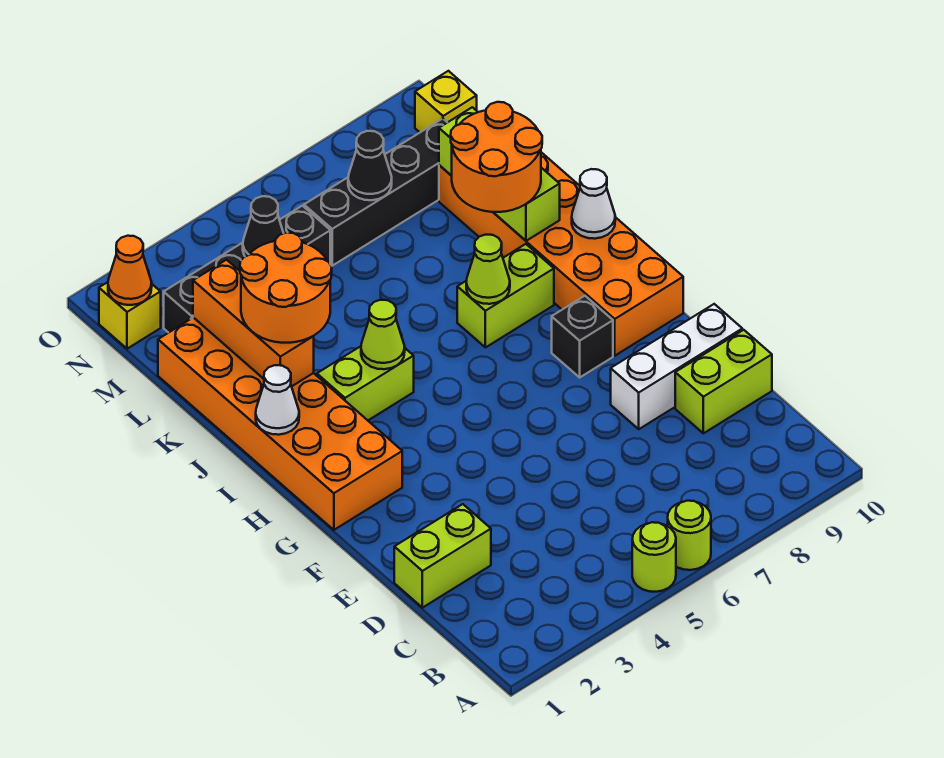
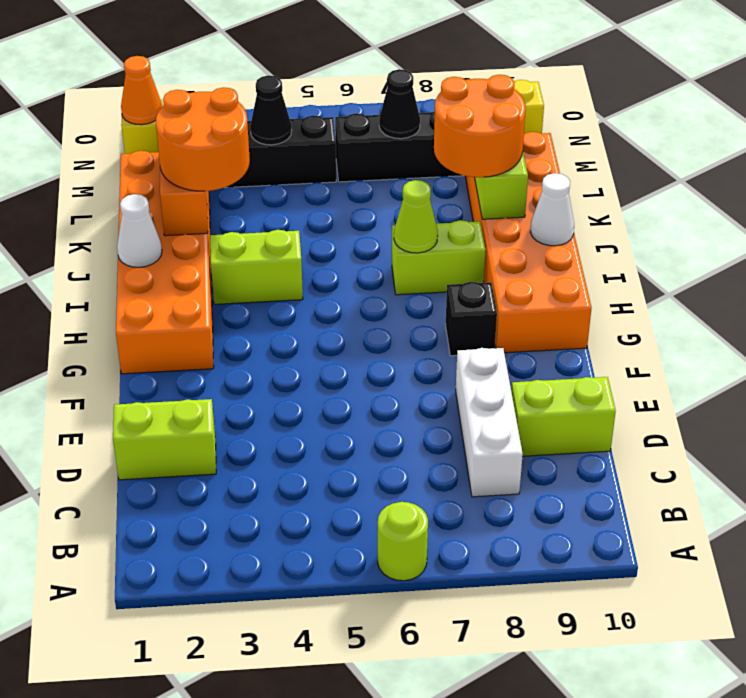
lime round brick A5 level 1 -> none
white brick E8:E10 level 1 -> white brick C8:E8 level 1
lime cone I4 level 2 -> none

